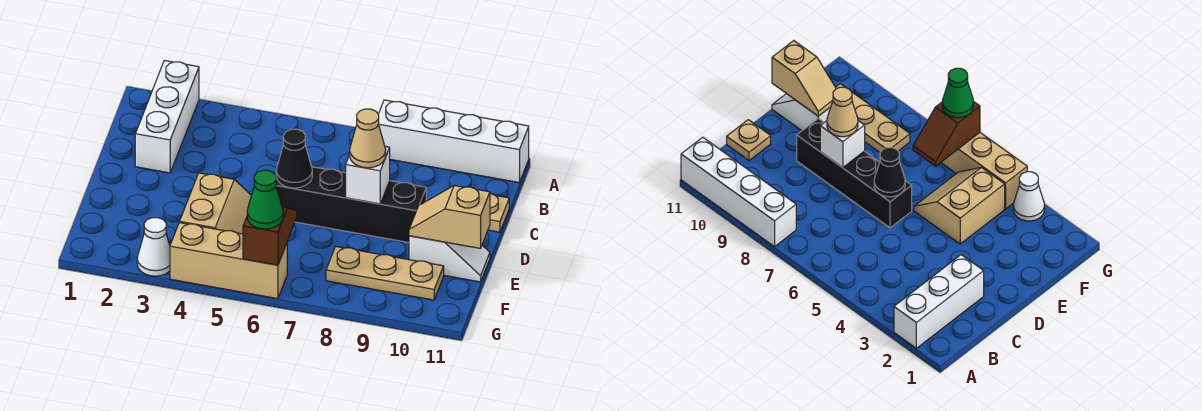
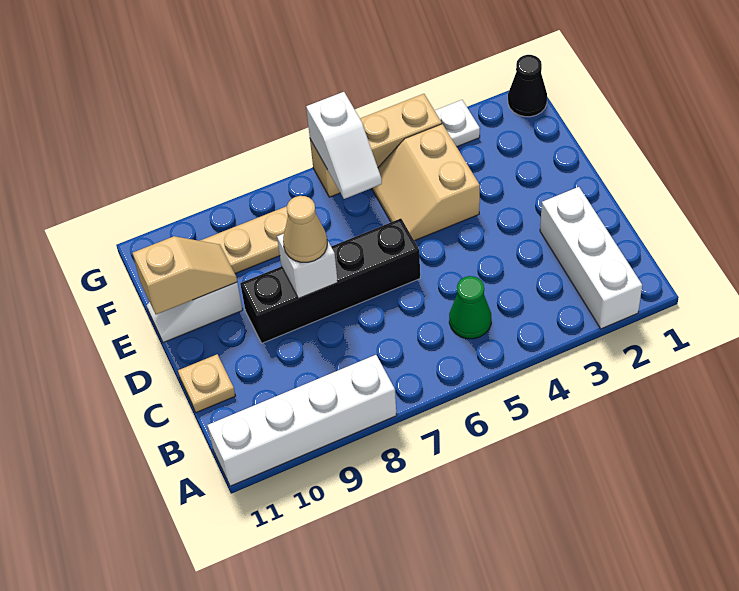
black cone D6 level 2 -> black cone G1 level 1
brown slope F6:G6 level 2 top G -> white slope F6:G6 level 2 top G
white cone G3 level 1 -> white plate G3 level 1
green cone G6 level 3 -> green cone B5 level 1

